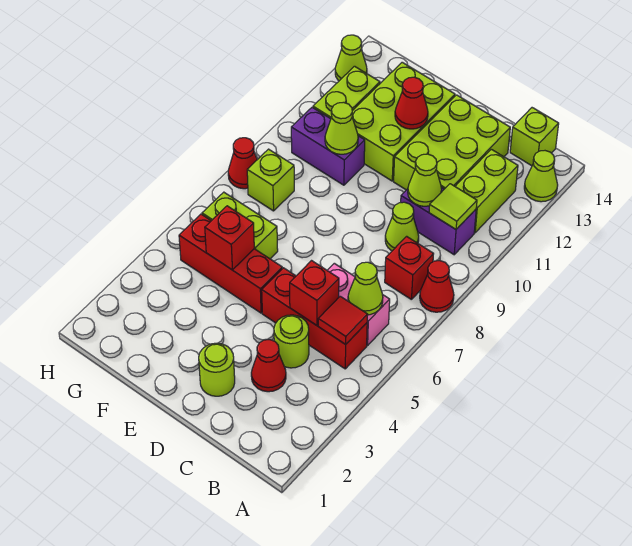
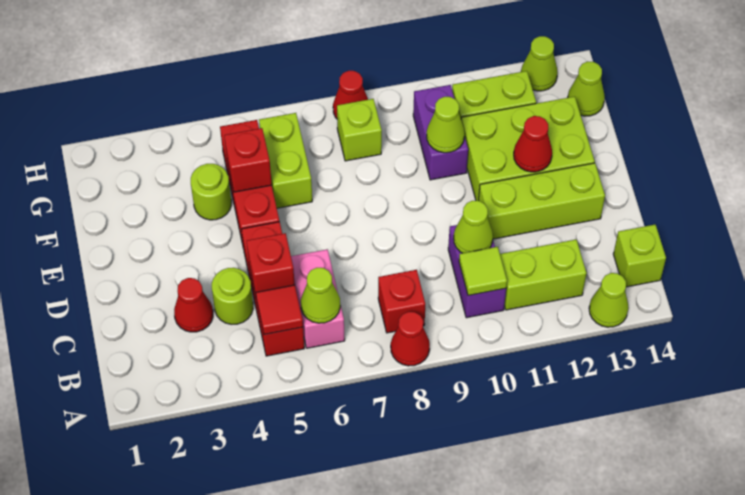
lime cone C9 level 1 -> lime cone G14 level 1
lime brick C11:D13 level 1 -> lime brick D11:D13 level 1
lime round brick D2 level 1 -> lime round brick F4 level 1

